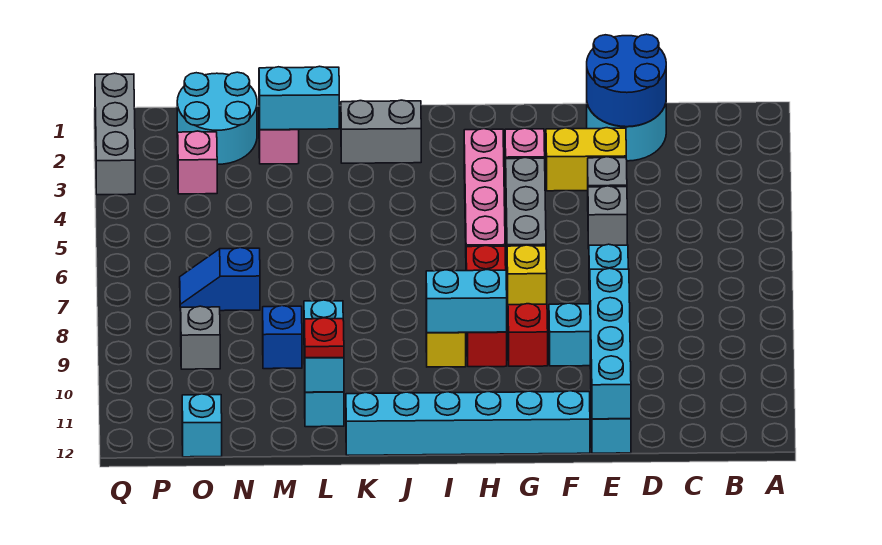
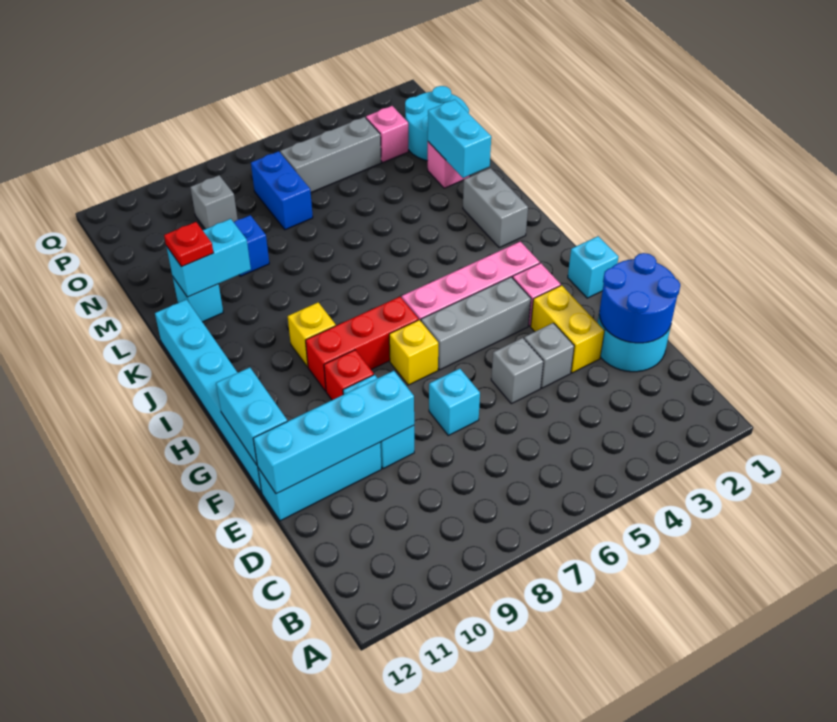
cyan brick H9:I9 level 2 -> cyan brick F12:G12 level 2
blue slope N7:O7 level 1 top N -> blue brick N7:O7 level 1
cyan brick O12 level 1 -> cyan brick G1 level 1
grey brick Q1:Q3 level 1 -> grey brick O4:O6 level 1

